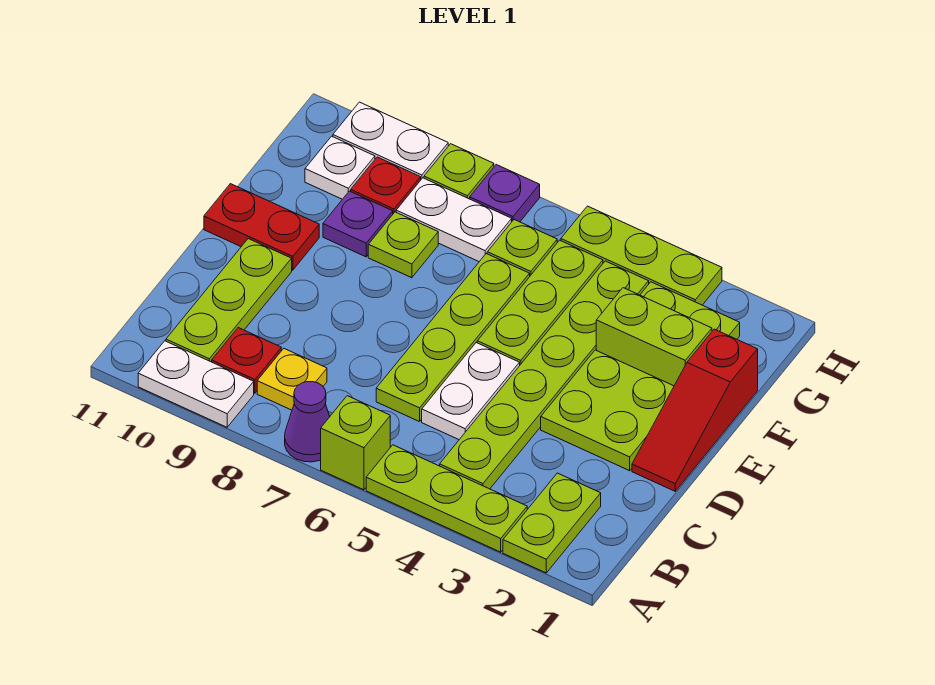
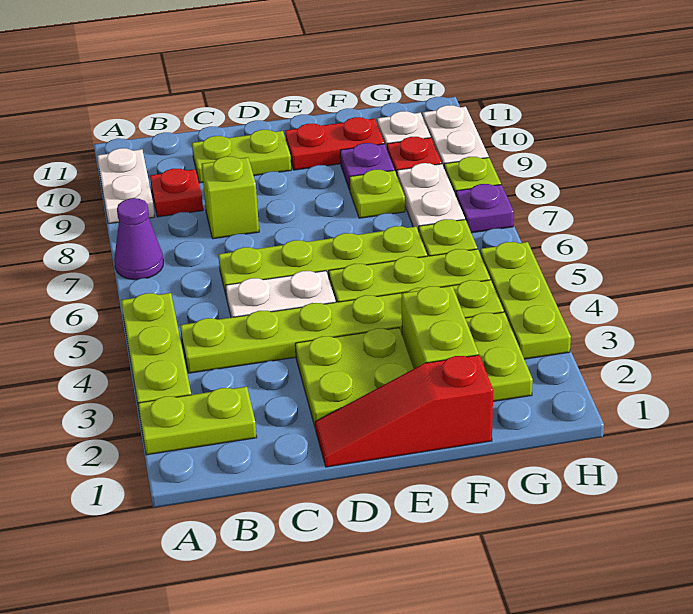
lime brick A6 level 1 -> lime brick C8 level 1
yellow plate B8 level 1 -> none
lime plate B10:D10 level 1 -> lime plate C10:D10 level 1
red plate E10:E11 level 1 -> red plate E10:F10 level 1

